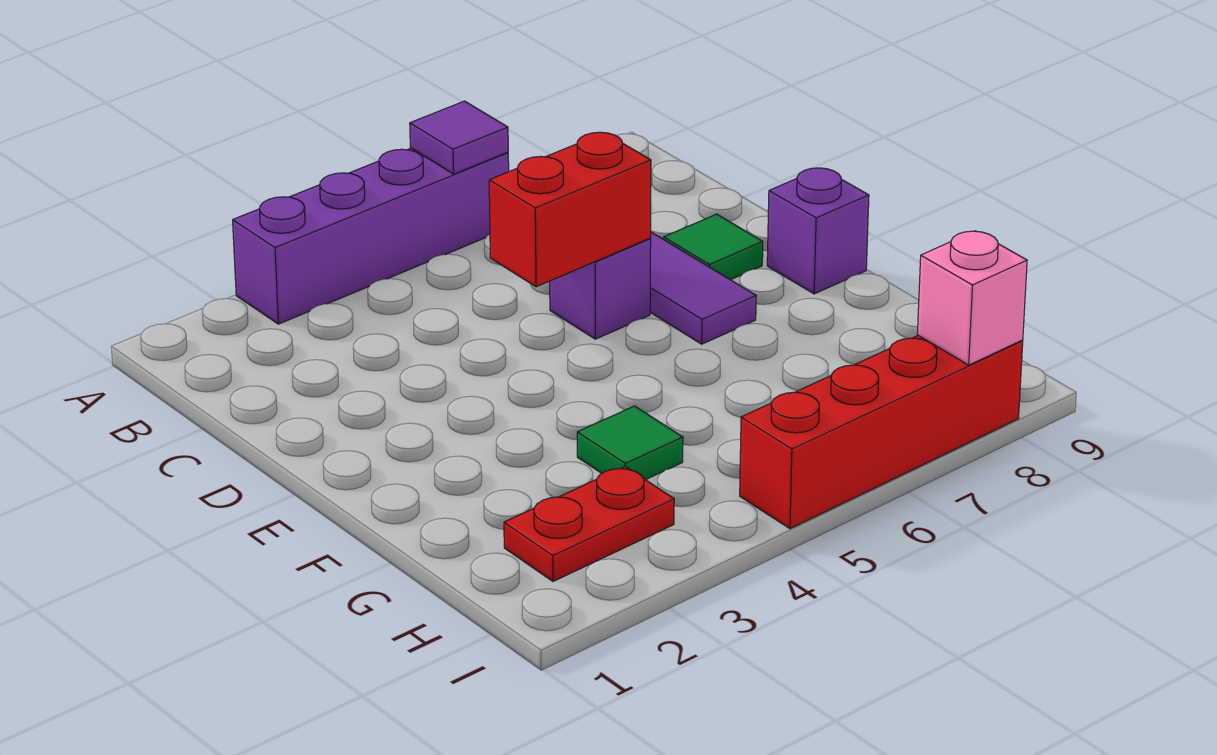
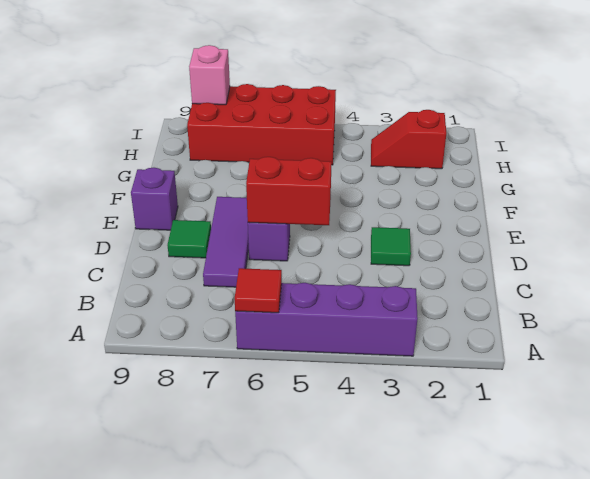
purple tile A6 level 2 -> red tile A6 level 2
green tile G4 level 1 -> green tile D3 level 1
red plate H2:H3 level 1 -> red slope H2:H3 level 1 top 2
red brick I5:I8 level 1 -> red brick H5:I8 level 1

